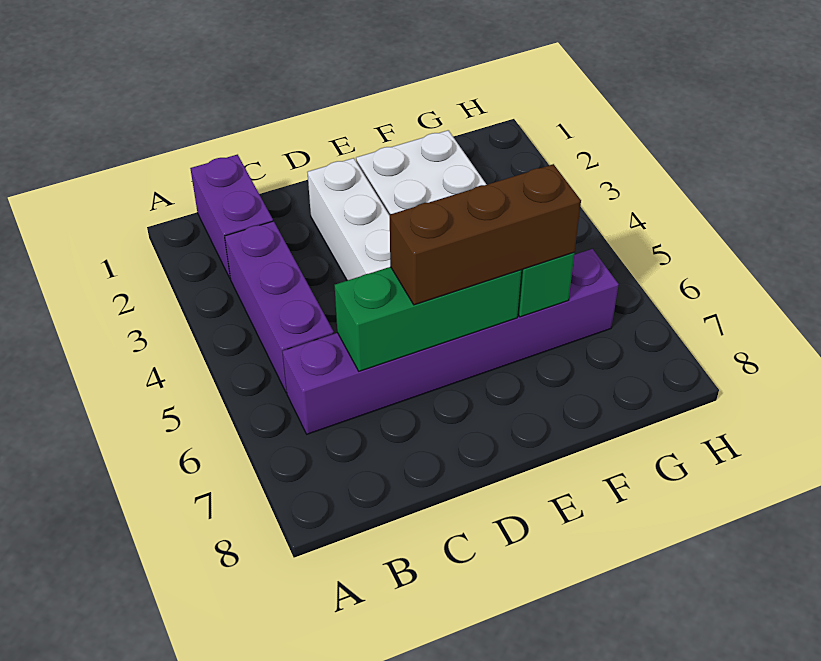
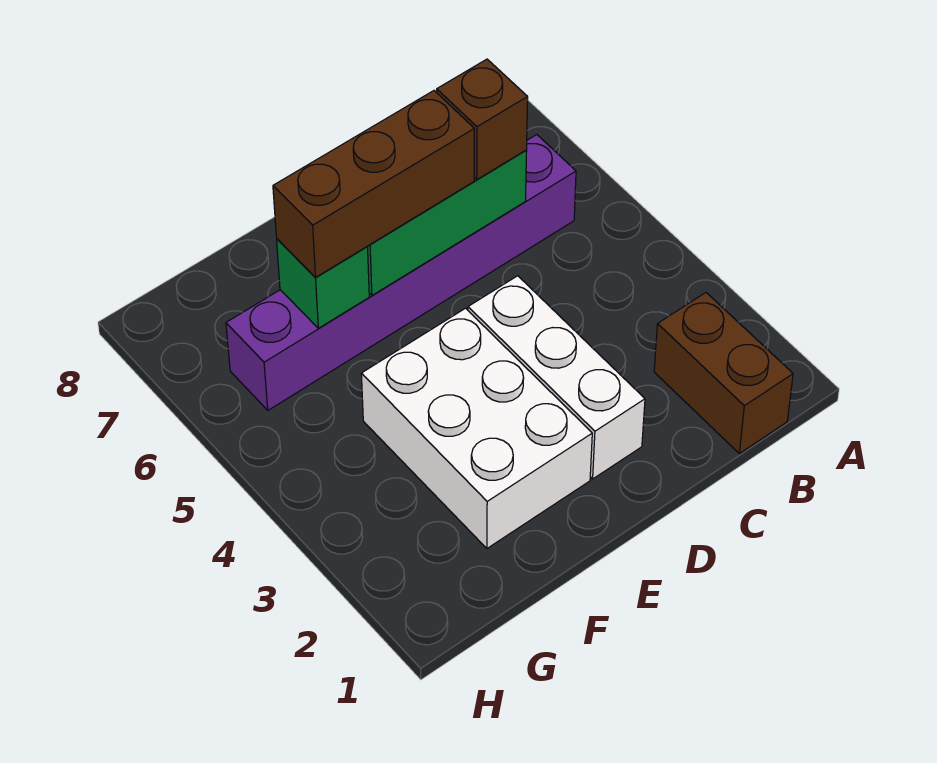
purple brick B1:B2 level 1 -> brown brick B1:B2 level 1
purple brick B3:B5 level 1 -> none
none -> brown brick C6 level 3

